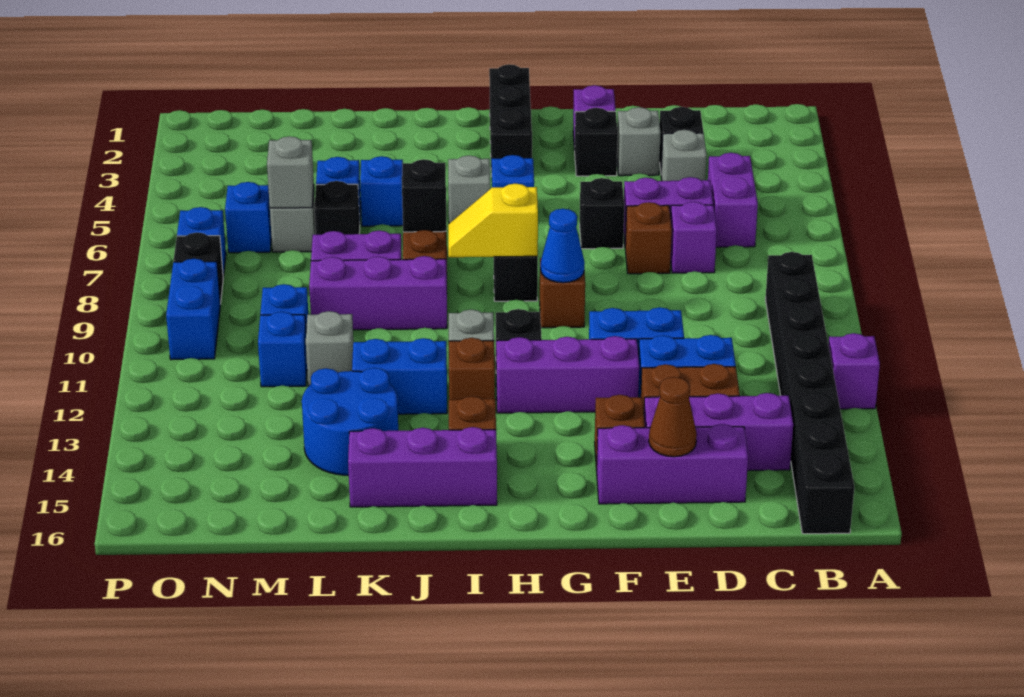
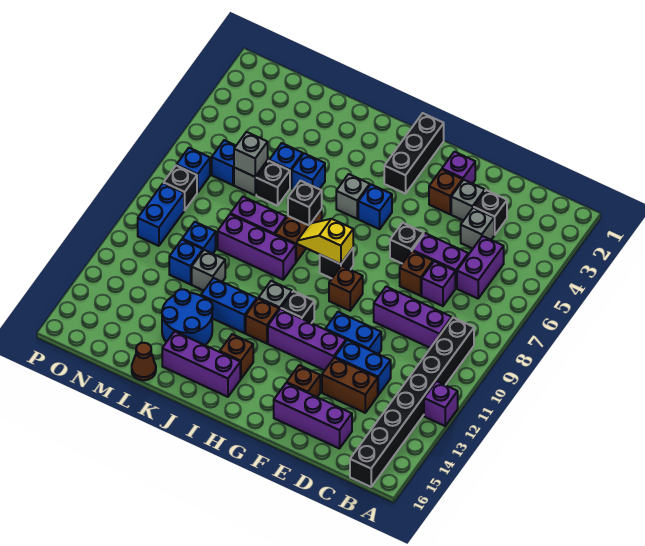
purple brick C14:E14 level 1 -> purple brick C9:E9 level 1
brown cone E15 level 2 -> brown cone L16 level 1
black brick F3 level 1 -> brown brick F3 level 1
blue cone G9 level 2 -> none

